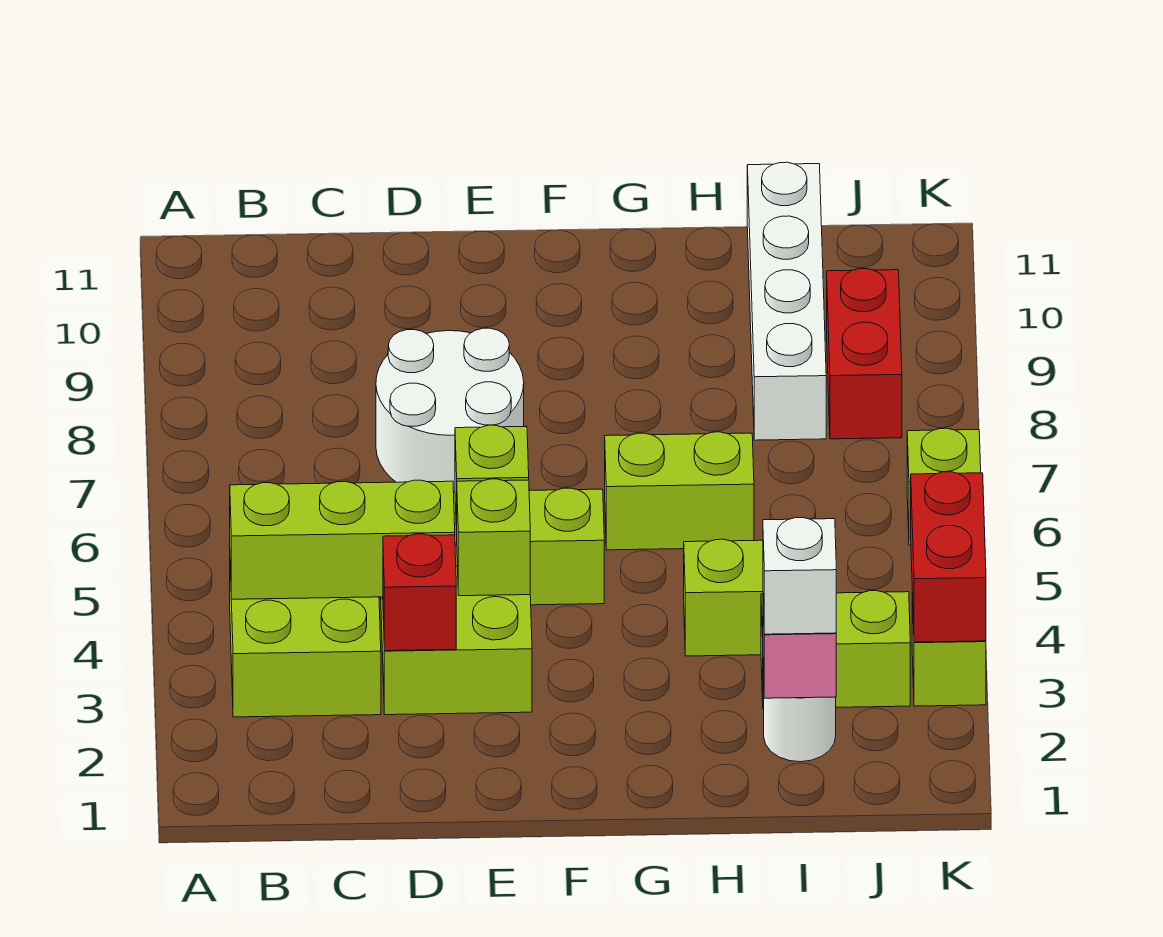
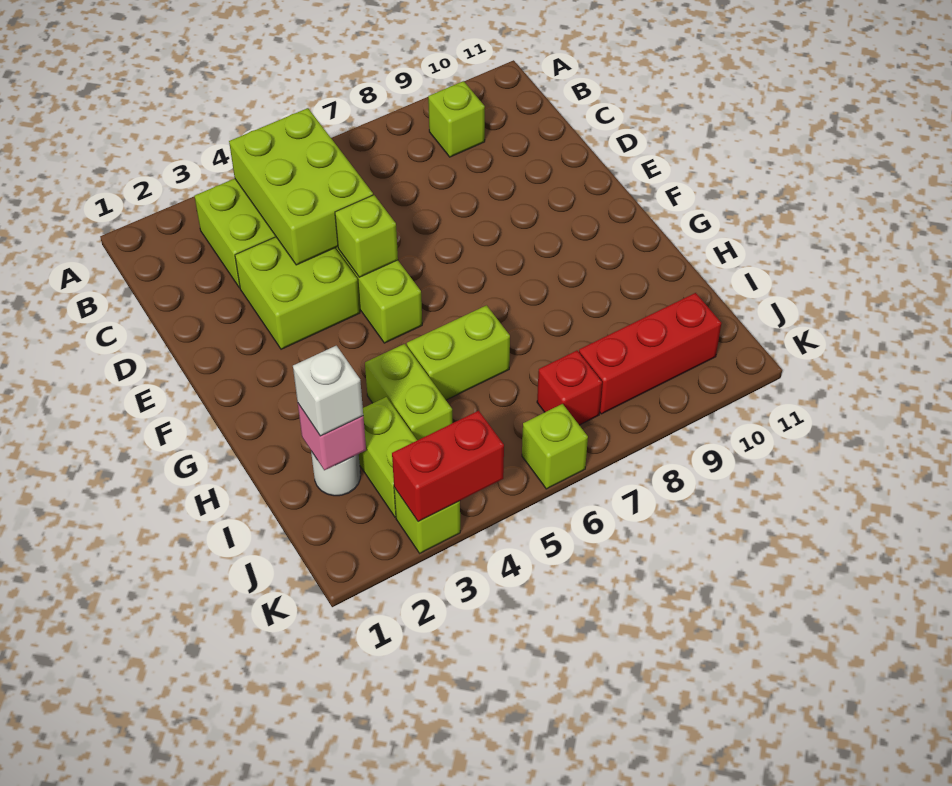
lime brick B4:D4 level 2 -> lime brick B4:D5 level 2
red brick D3 level 2 -> red brick J7 level 1
white round brick D7:E8 level 1 -> none
lime brick E4 level 2 -> lime brick B9 level 1
lime brick G6:H6 level 1 -> lime brick H5:H6 level 1
white brick I8:I11 level 1 -> none
red brick J8:J9 level 1 -> red brick J8:J10 level 1

